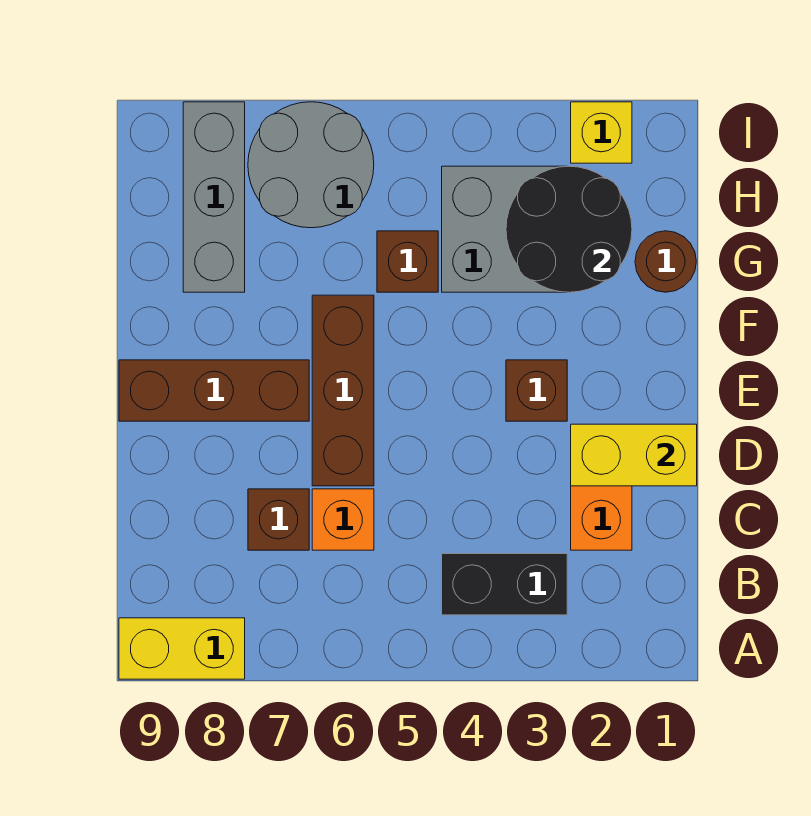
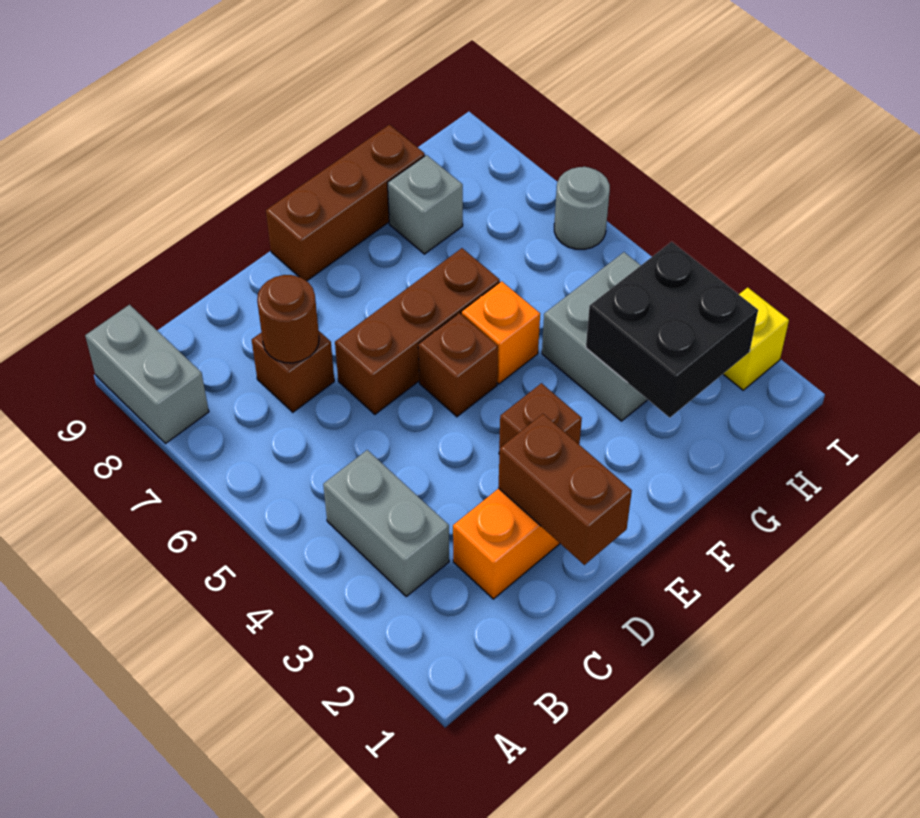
yellow brick A8:A9 level 1 -> grey brick A8:A9 level 1
black brick B3:B4 level 1 -> grey brick B3:B4 level 1
orange brick C6 level 1 -> orange brick F5 level 1
yellow brick D1:D2 level 2 -> brown brick D1:D2 level 2
brown brick E7:E9 level 1 -> brown brick E9:G9 level 1
brown round brick G1 level 1 -> brown round brick C7 level 2
black round brick G2:H3 level 2 -> black brick G2:H3 level 2
brown brick G5 level 1 -> brown brick E5 level 1
grey brick G8:I8 level 1 -> grey brick G8 level 1
grey round brick H6:I7 level 1 -> grey round brick I6 level 1

